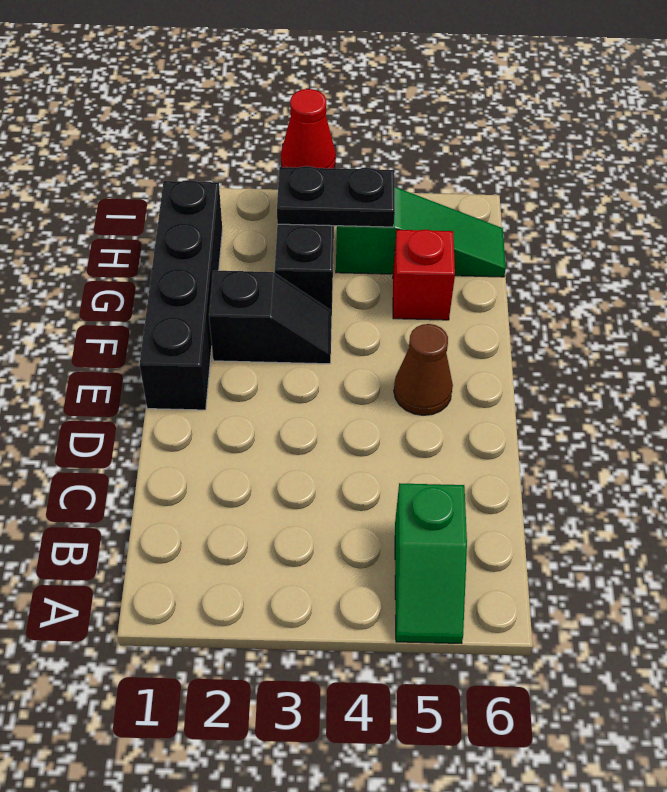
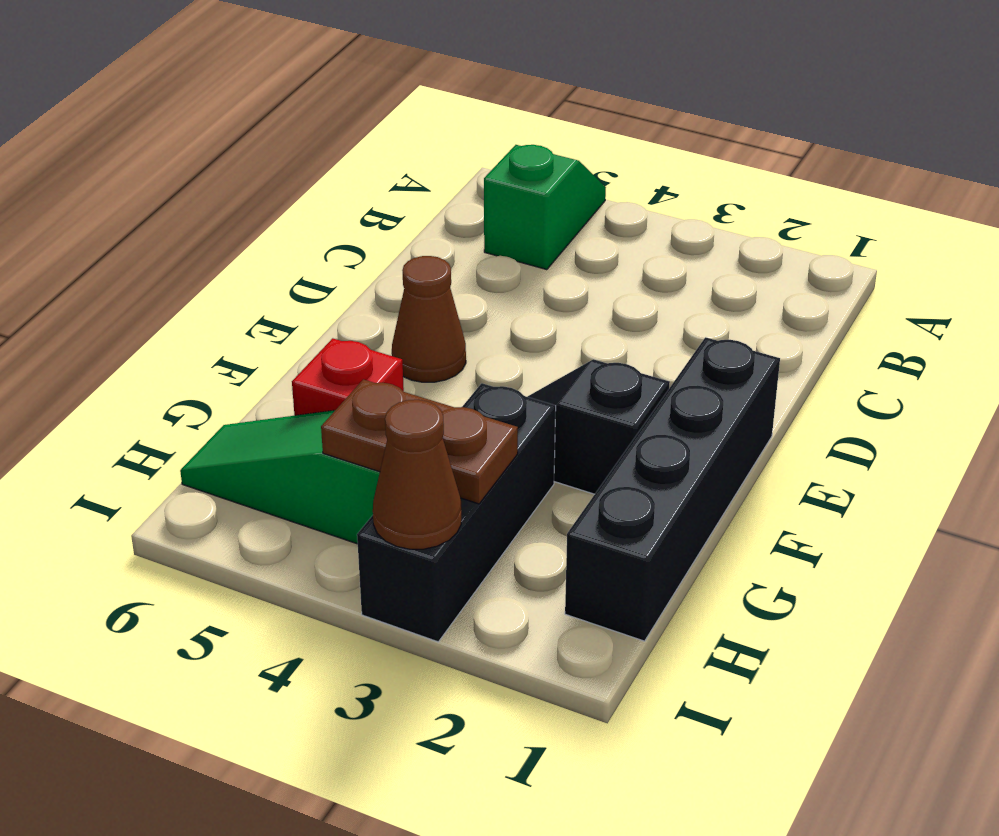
black plate H3:H4 level 2 -> brown plate H3:H4 level 2
red cone I3 level 2 -> brown cone I3 level 2

